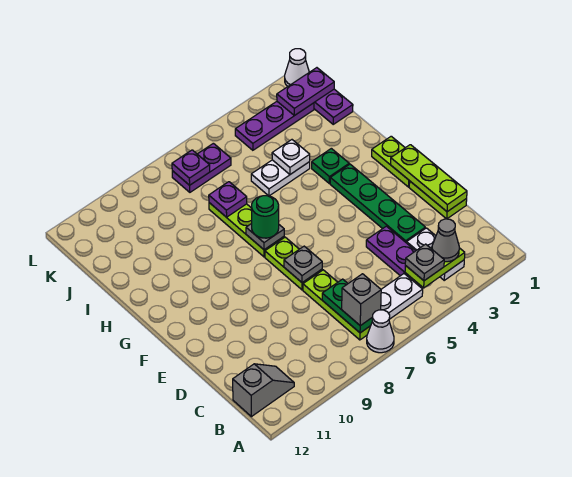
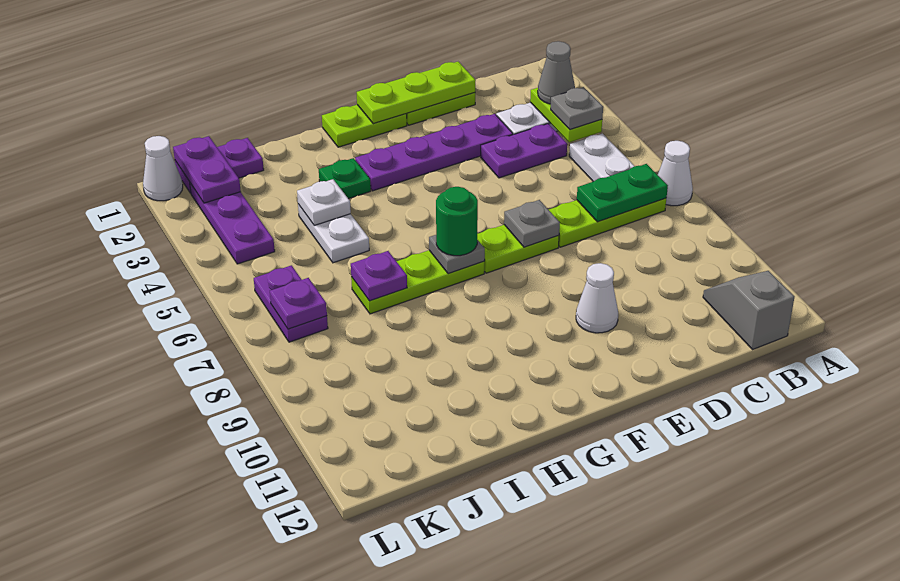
grey brick B7 level 3 -> none
green plate D3:G3 level 1 -> purple plate D3:G3 level 1
none -> white cone E10 level 1

